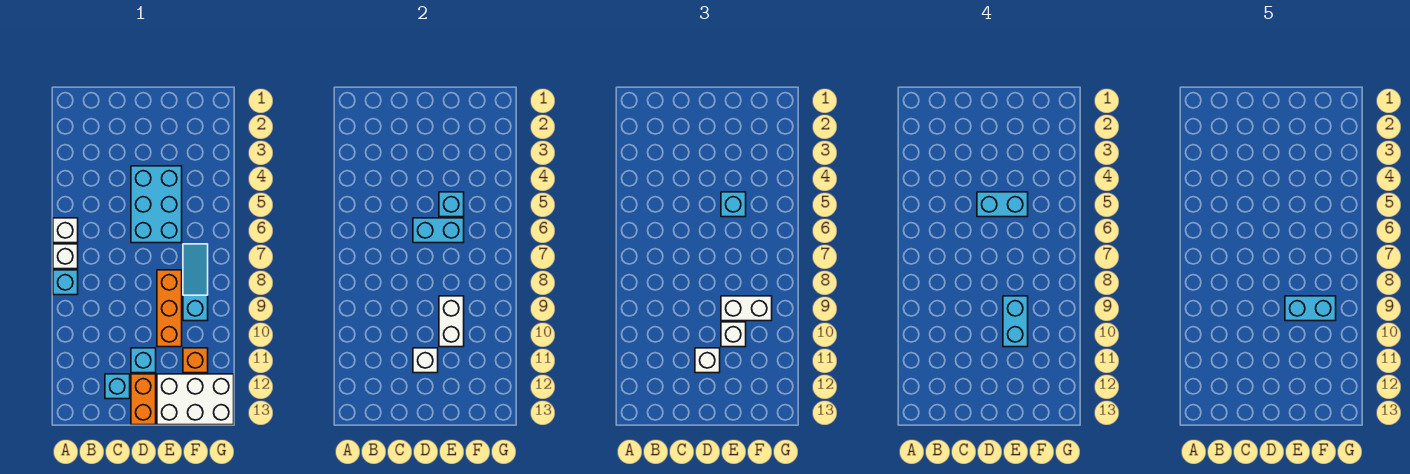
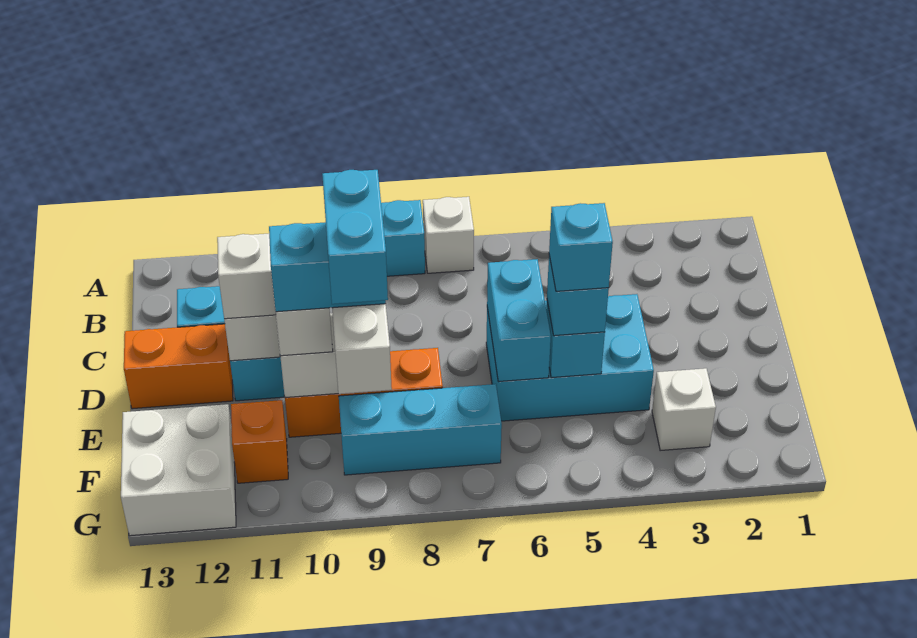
white brick A6 level 1 -> white brick F3 level 1
cyan brick D5:E5 level 4 -> cyan brick E5 level 4
white brick E12:G13 level 1 -> white brick F12:G13 level 1
cyan slope F7:F9 level 1 top 9 -> cyan brick F7:F9 level 1

